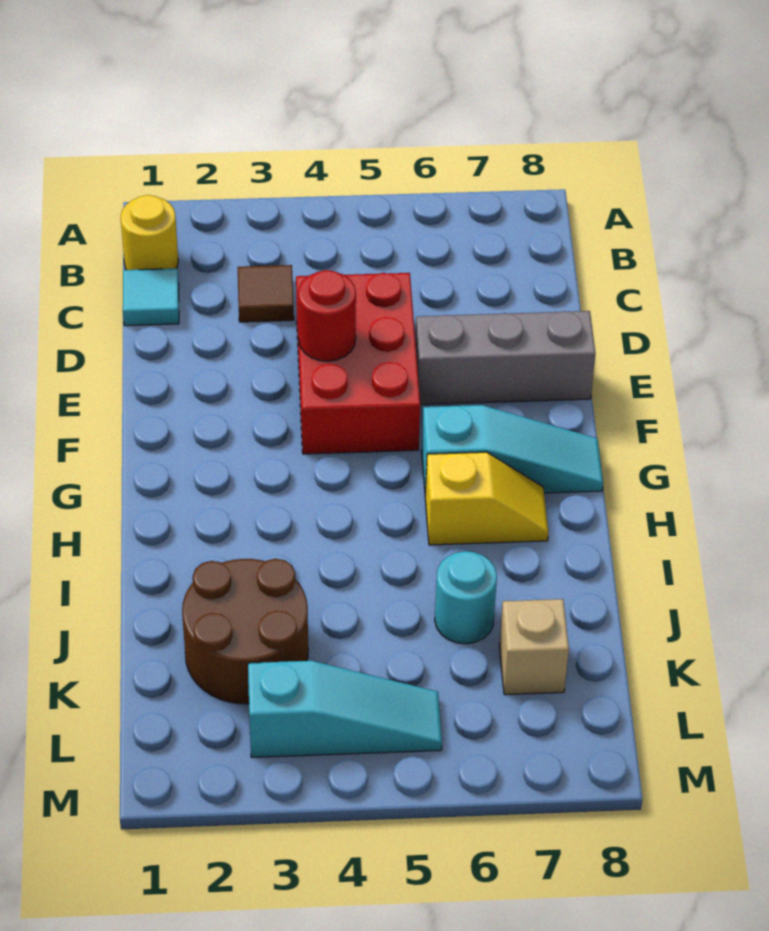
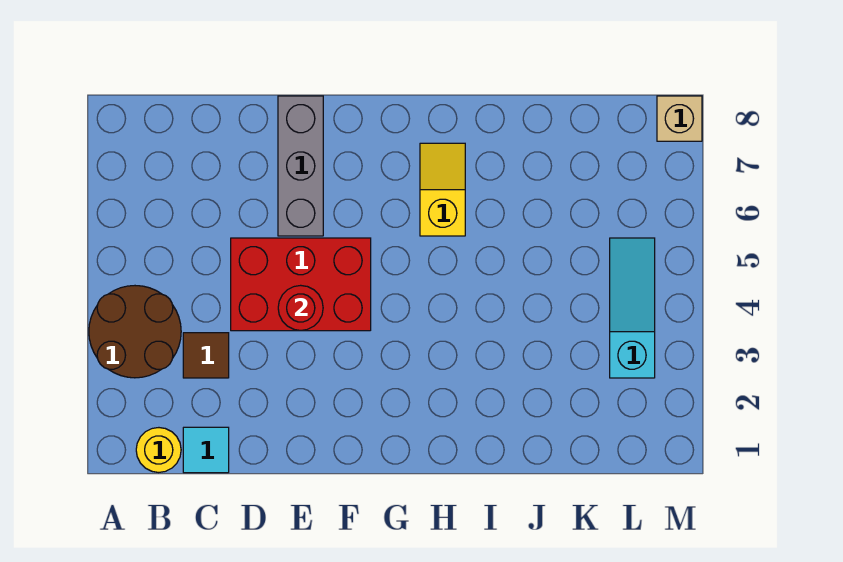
cyan slope G6:G8 level 1 top 6 -> none
brown round brick J2:K3 level 1 -> brown round brick A3:B4 level 1
cyan round brick J6 level 1 -> none
tan brick K7 level 1 -> tan brick M8 level 1

